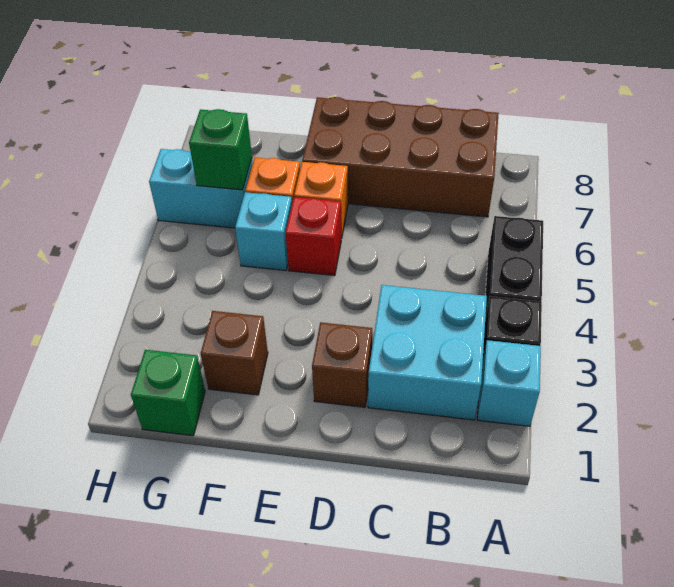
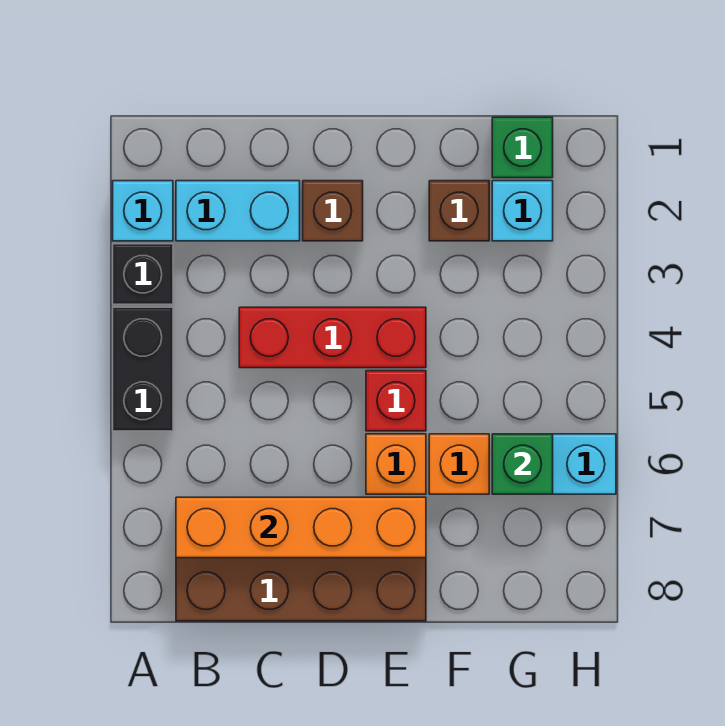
cyan brick B2:C3 level 1 -> cyan brick B2:C2 level 1
none -> orange brick B7:E7 level 2
none -> red brick C4:E4 level 1
cyan brick F5 level 1 -> cyan brick G2 level 1

